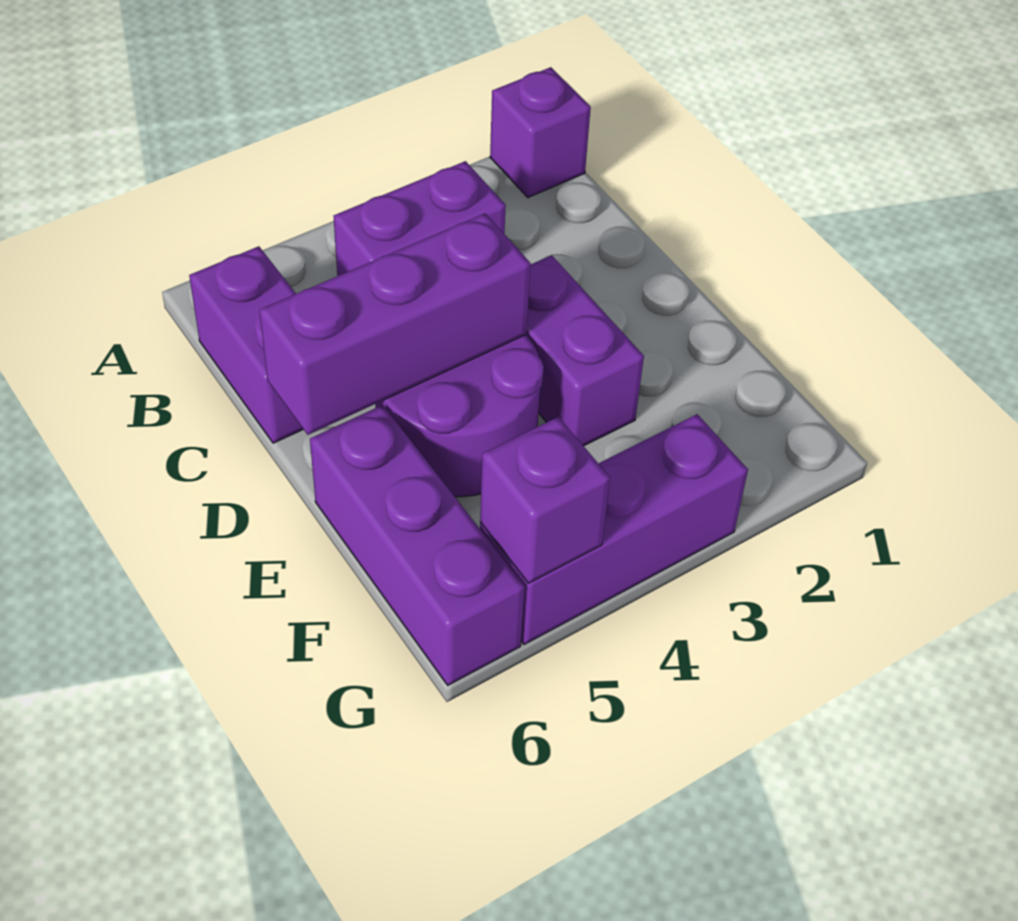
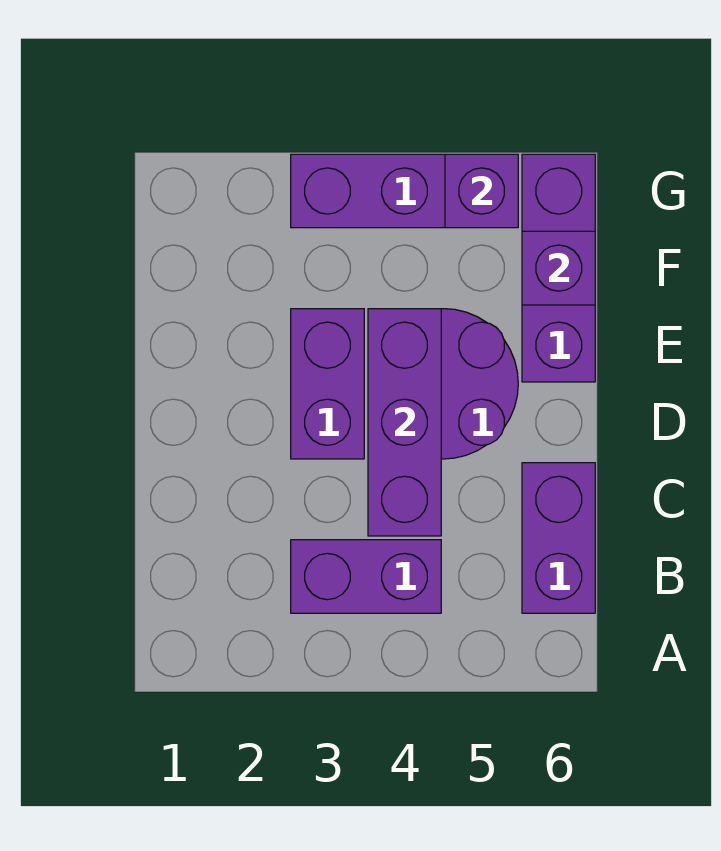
purple brick A1 level 1 -> purple brick F6 level 2
purple brick D4:D6 level 2 -> purple brick C4:E4 level 2

